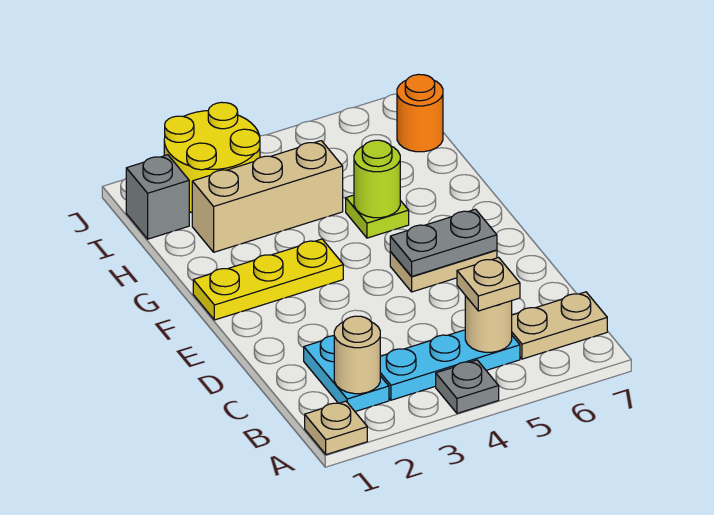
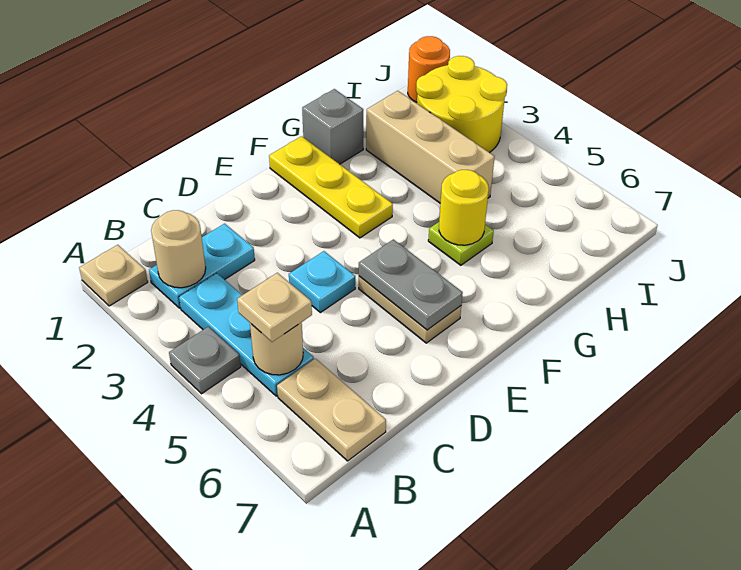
none -> cyan plate D4 level 1
lime round brick G5 level 2 -> yellow round brick G5 level 2
grey brick I1 level 1 -> grey brick G1 level 1
orange round brick I7 level 1 -> orange round brick J1 level 1

